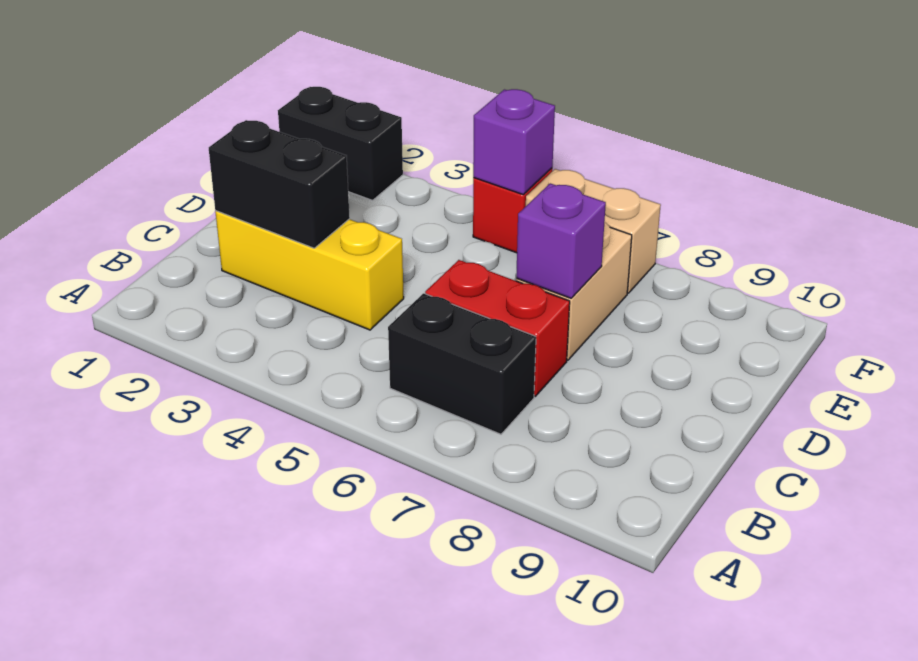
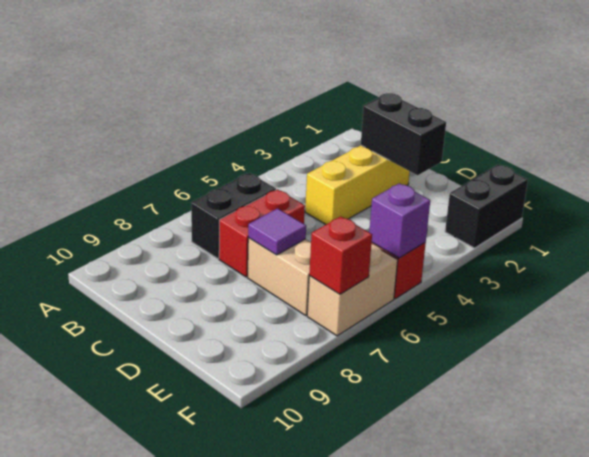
black brick C2:C3 level 2 -> black brick C2:D2 level 2
purple brick D7 level 2 -> purple tile D7 level 2
none -> red brick F7 level 2

